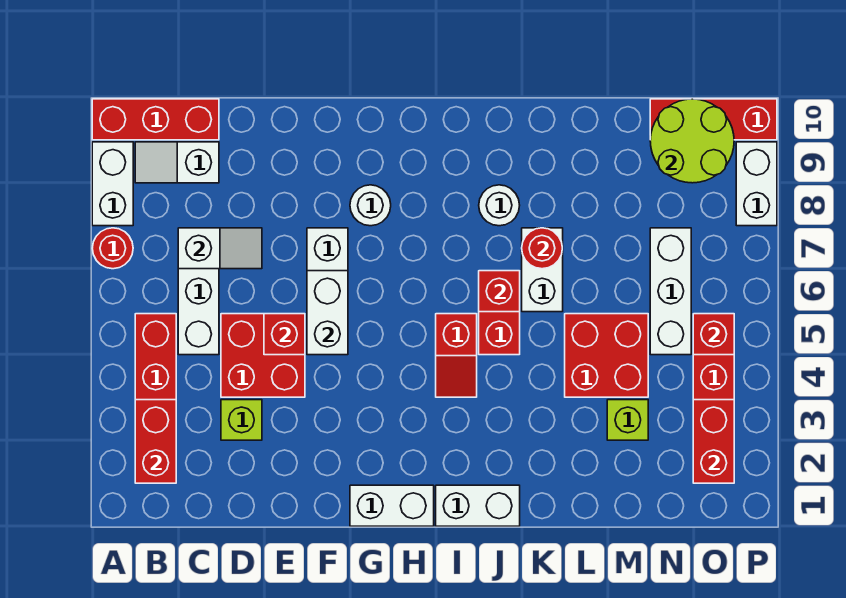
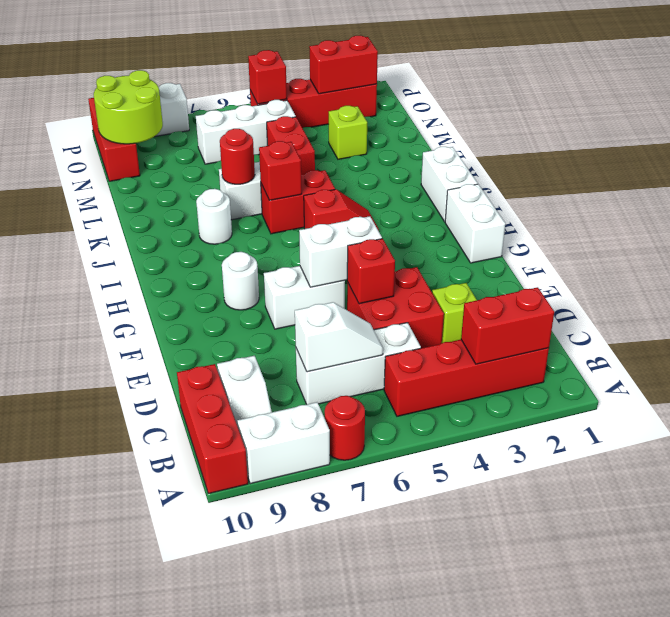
white slope C7:D7 level 2 top C -> white slope C6:C7 level 2 top 7
red brick L4:M5 level 1 -> red brick L5:M5 level 1

